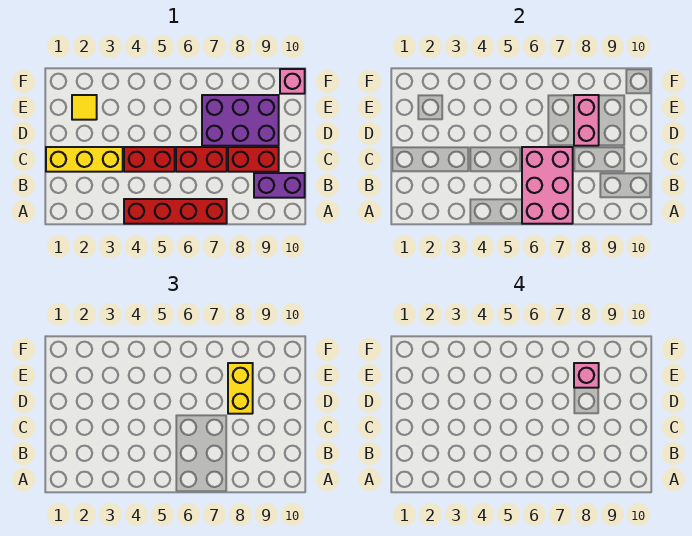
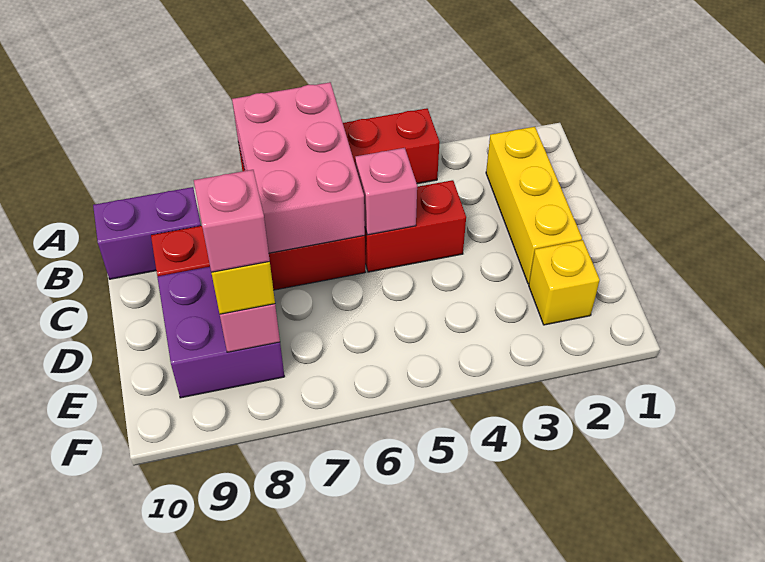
yellow brick C1:C3 level 1 -> yellow brick B2:D2 level 1
purple brick D7:E9 level 1 -> purple brick D8:E9 level 1
yellow tile E2 level 1 -> yellow brick E2 level 1
pink brick F10 level 1 -> pink brick C5 level 2

